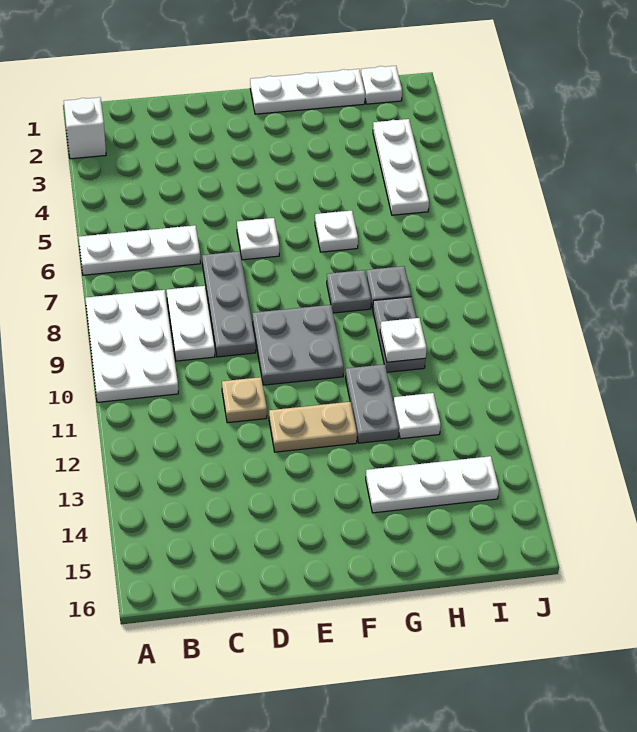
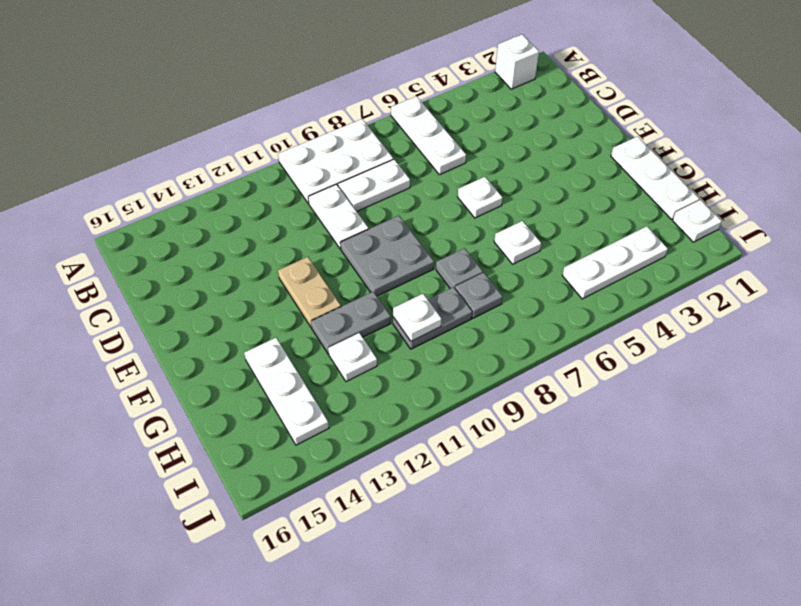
none -> white plate C10:D10 level 1
grey plate D7:D9 level 1 -> none
tan plate D11 level 1 -> none

